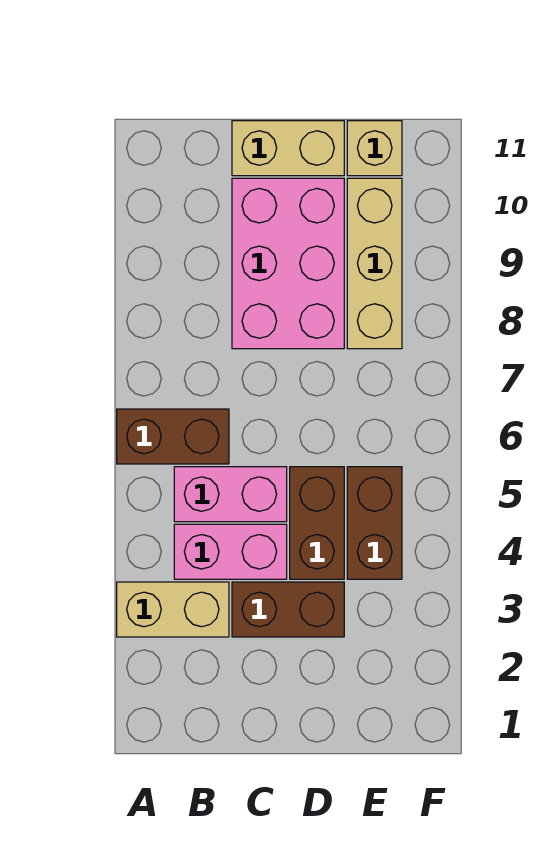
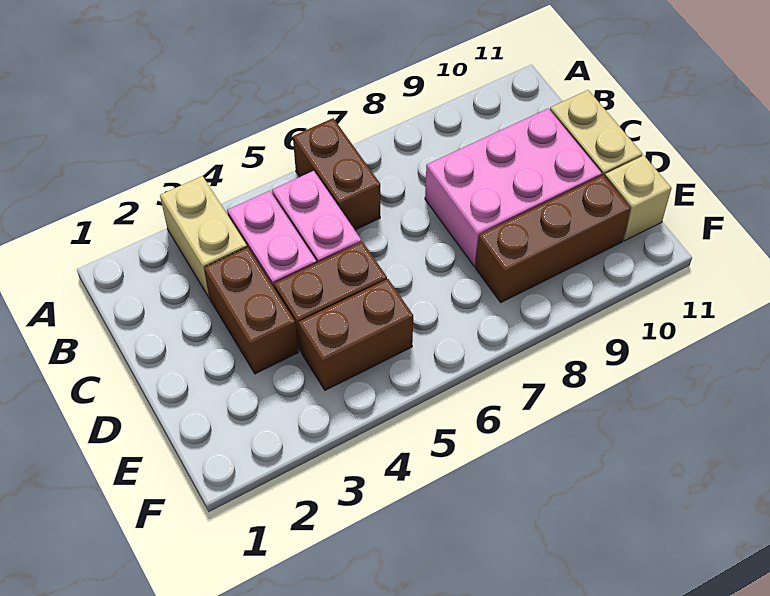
tan brick E8:E10 level 1 -> brown brick E8:E10 level 1

